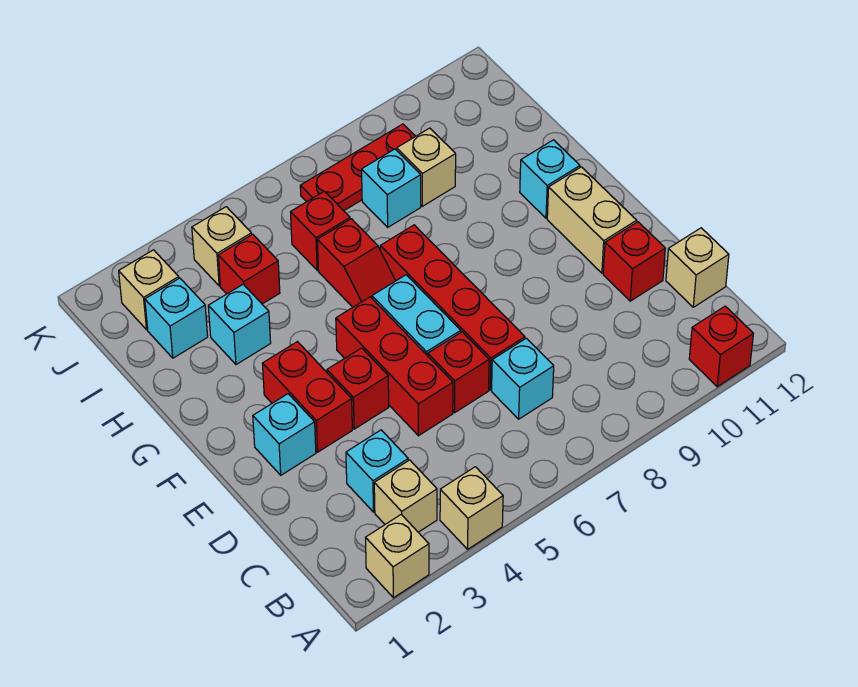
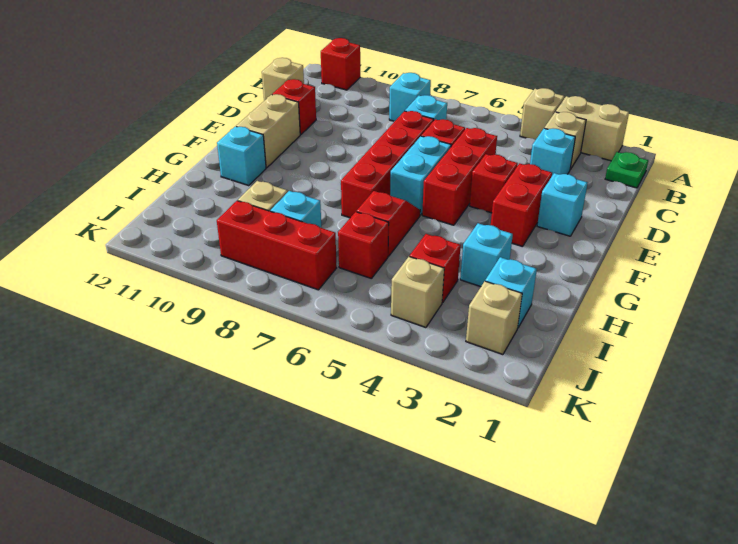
tan brick A2 level 1 -> tan brick A2:A3 level 1
none -> green plate B1 level 1
none -> cyan brick B8 level 1
red plate J7:J9 level 1 -> red brick J7:J9 level 1

